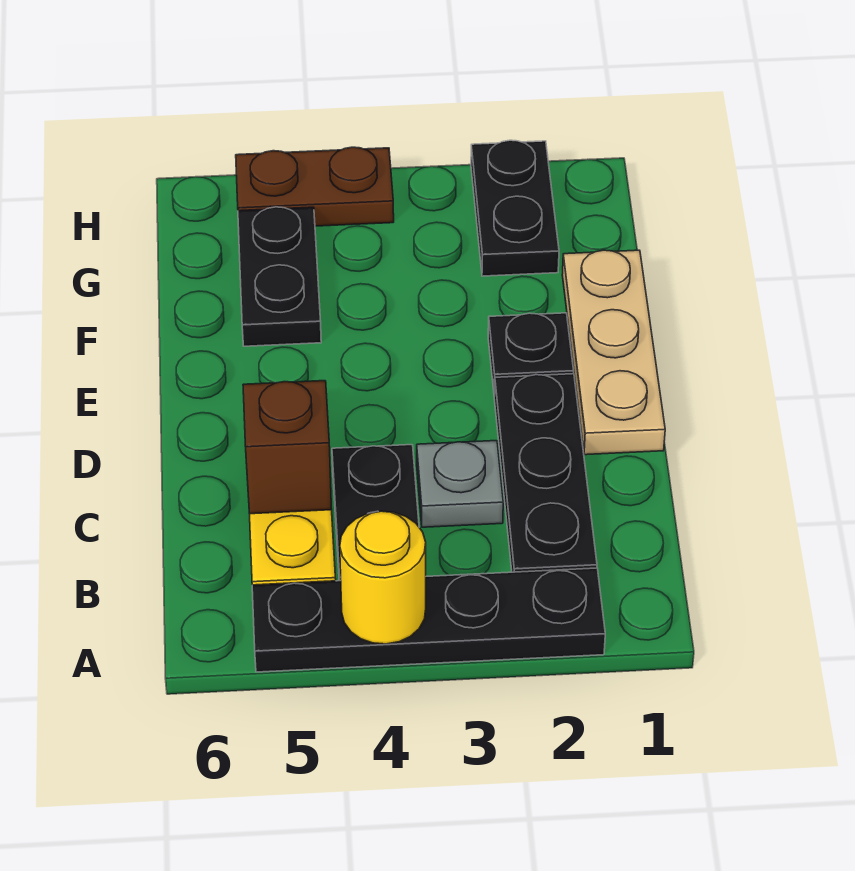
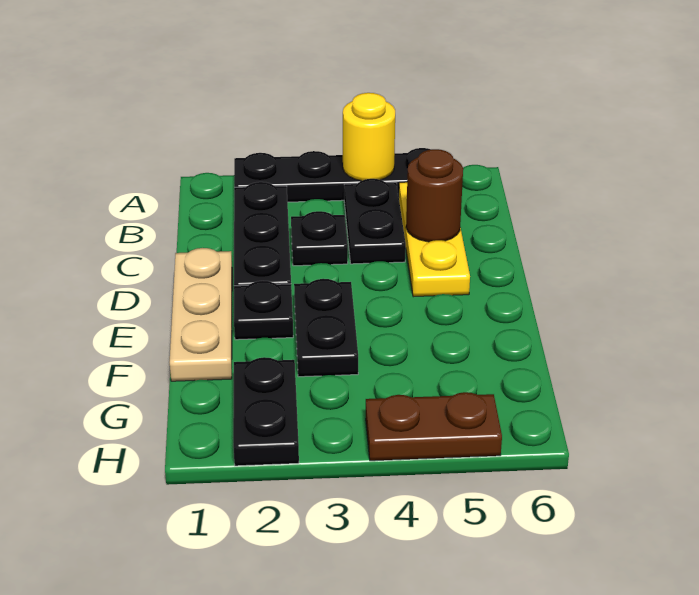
grey plate C3 level 1 -> black plate C3 level 1
brown brick C5 level 2 -> brown round brick C5 level 2
black plate F5:G5 level 1 -> black plate E3:F3 level 1

